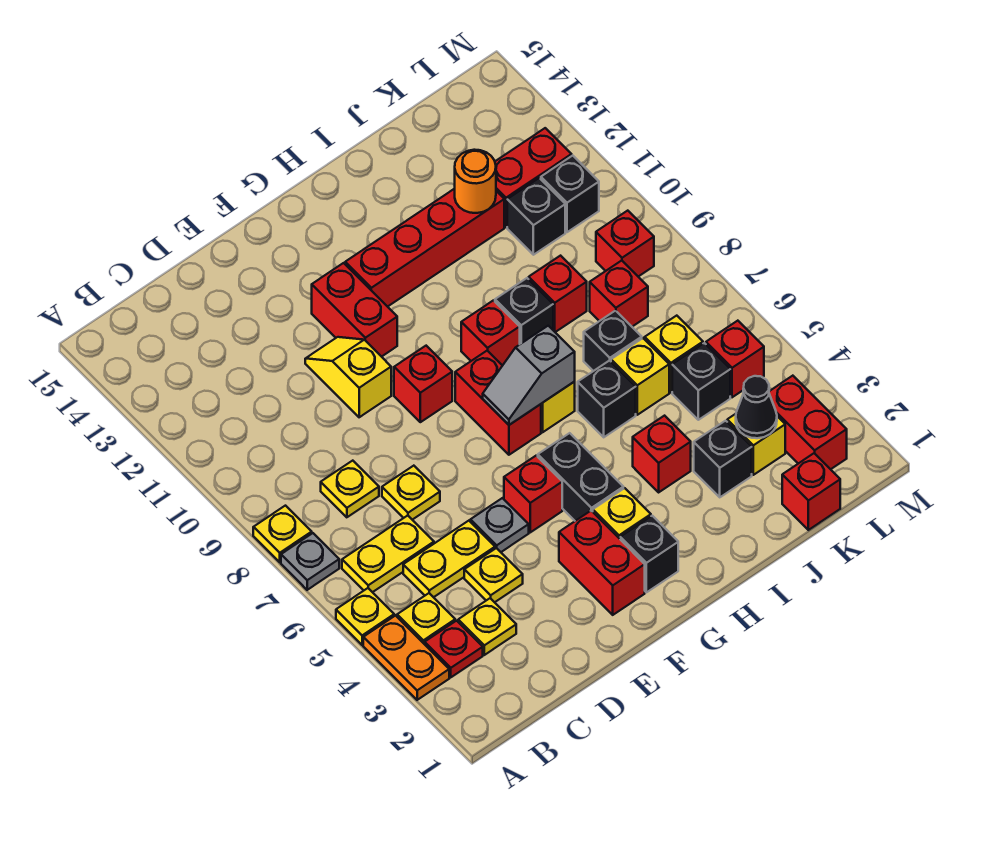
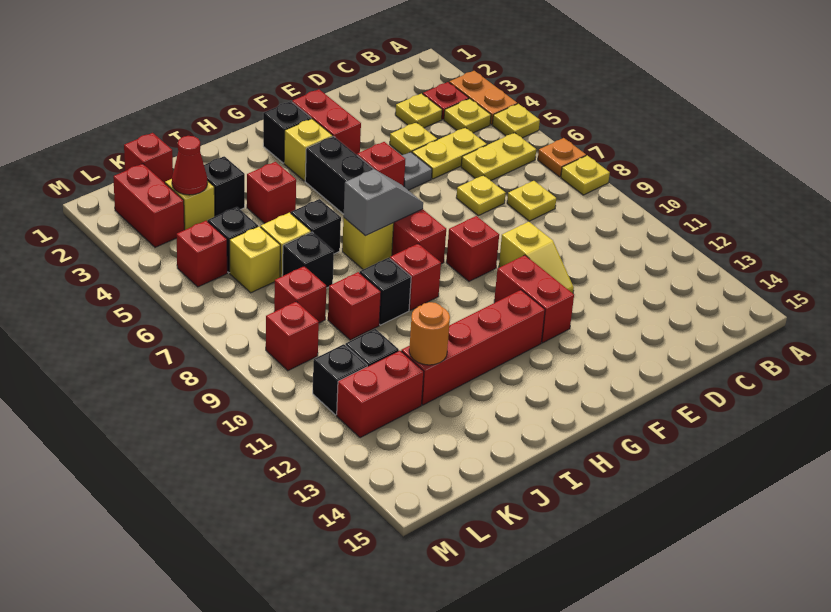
grey plate A7 level 1 -> orange plate A7 level 1
black cone K3 level 2 -> red cone K3 level 2

